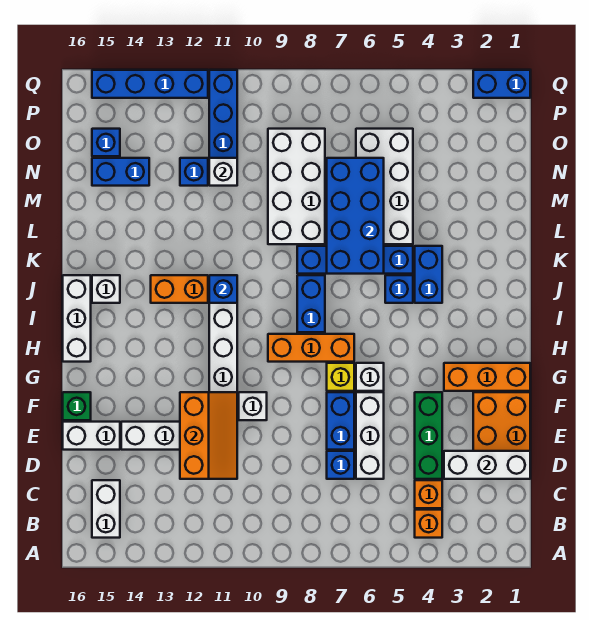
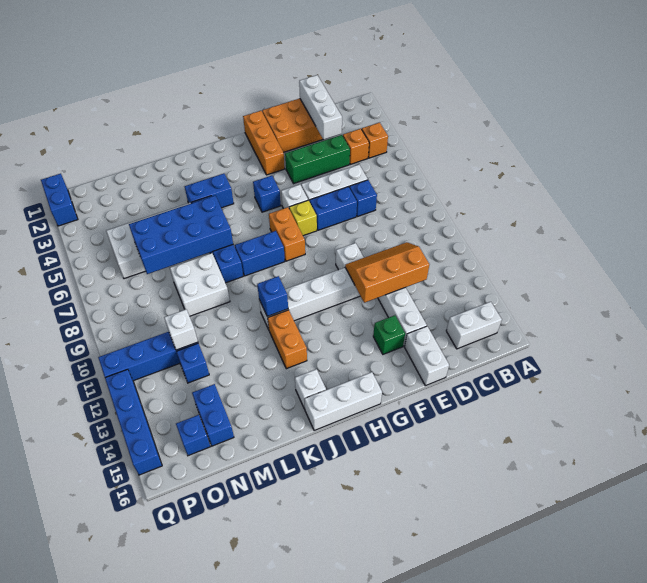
green brick F16 level 1 -> green brick F14 level 1
orange brick H7:H9 level 1 -> orange brick H7:H8 level 1
blue brick J5 level 1 -> blue brick H5 level 1
white brick L8:O9 level 1 -> white brick L8:M9 level 1

